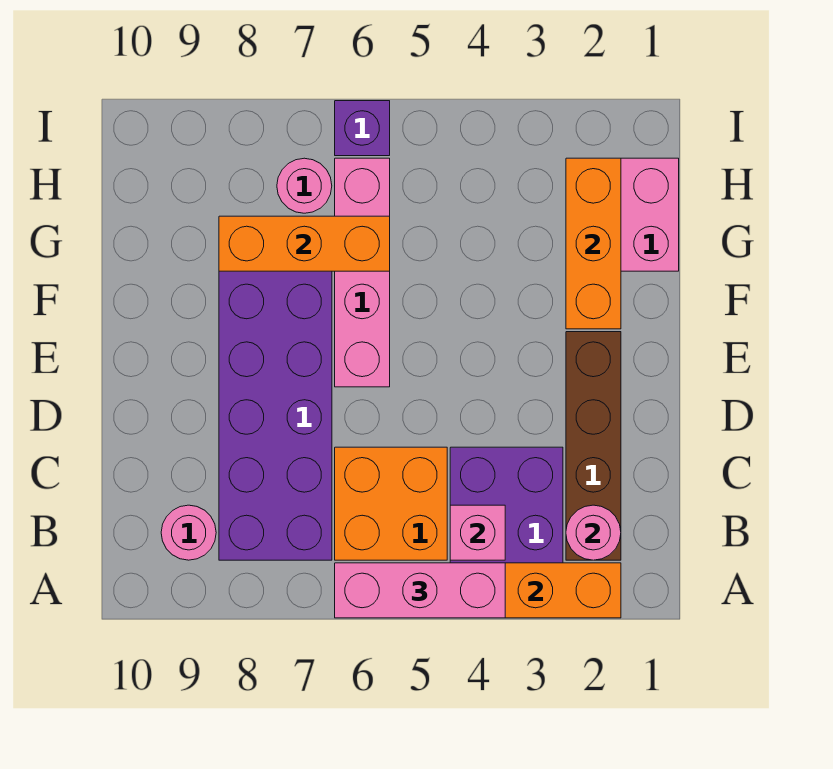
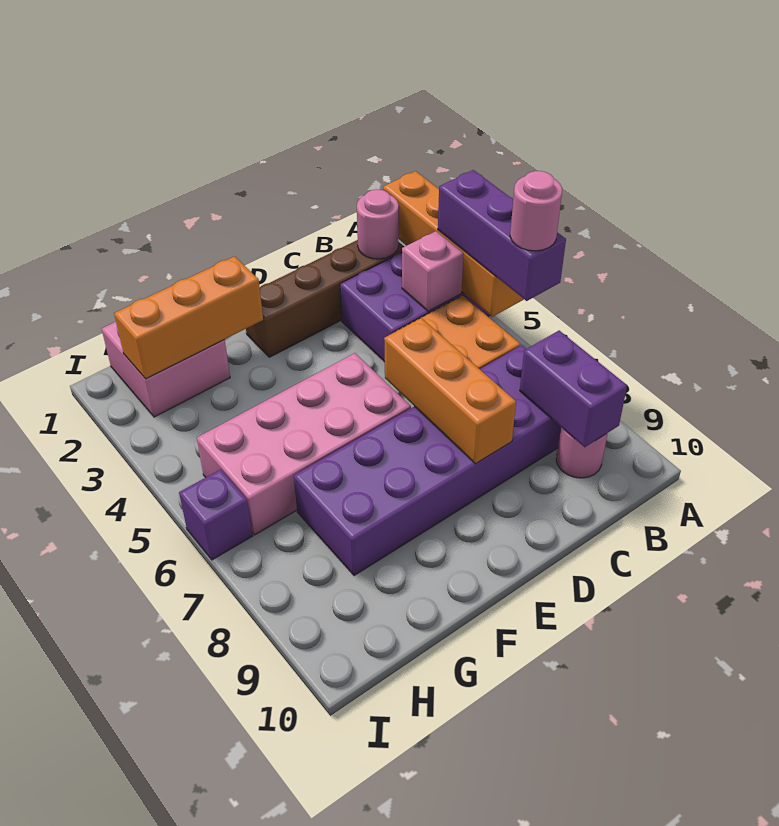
pink brick A4:A6 level 3 -> purple brick A4:A6 level 3
none -> purple brick B8:B9 level 2
pink brick E6:H6 level 1 -> pink brick E5:H6 level 1
orange brick G6:G8 level 2 -> orange brick D6:D8 level 2
pink round brick H7 level 1 -> pink round brick A6 level 4

